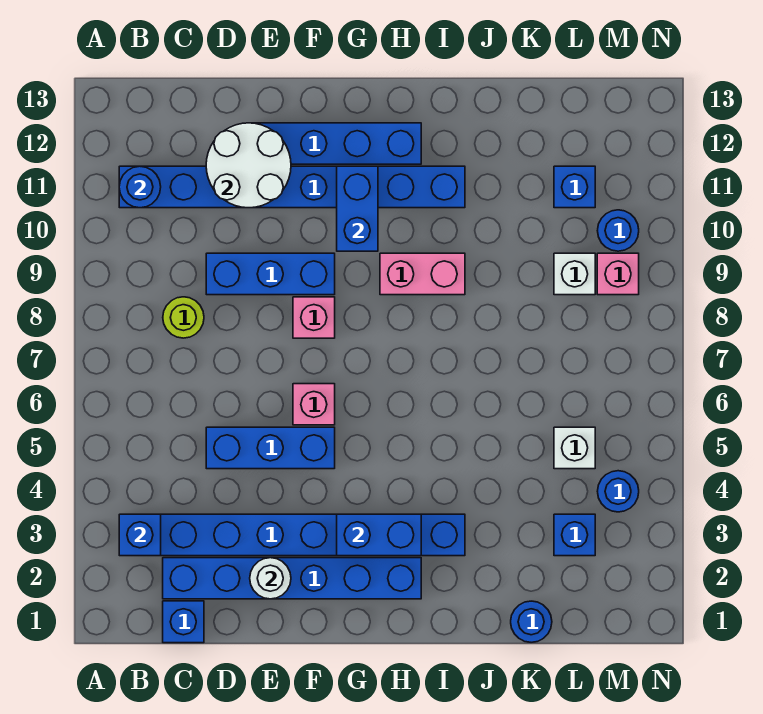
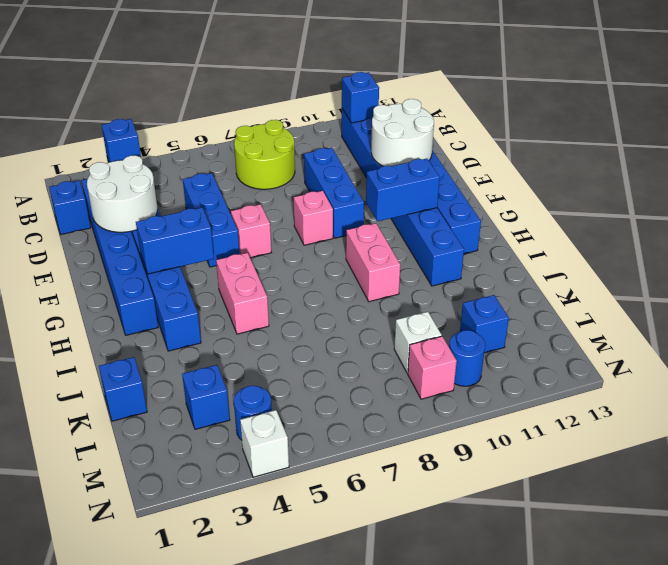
blue round brick B11 level 2 -> blue brick B11 level 2
lime round brick C8 level 1 -> lime round brick B7:C8 level 1
white round brick E2 level 2 -> white round brick D2:E3 level 2
blue brick G3:H3 level 2 -> blue brick G3:G4 level 2
none -> pink brick H5:I5 level 1
blue round brick K1 level 1 -> blue brick K1 level 1
white brick L5 level 1 -> white brick N4 level 1

